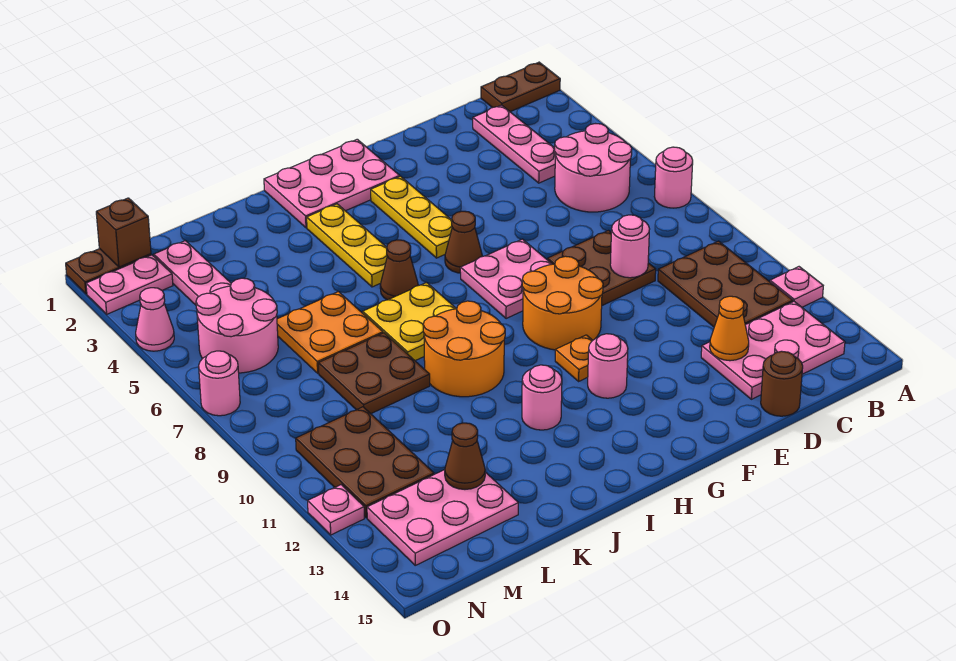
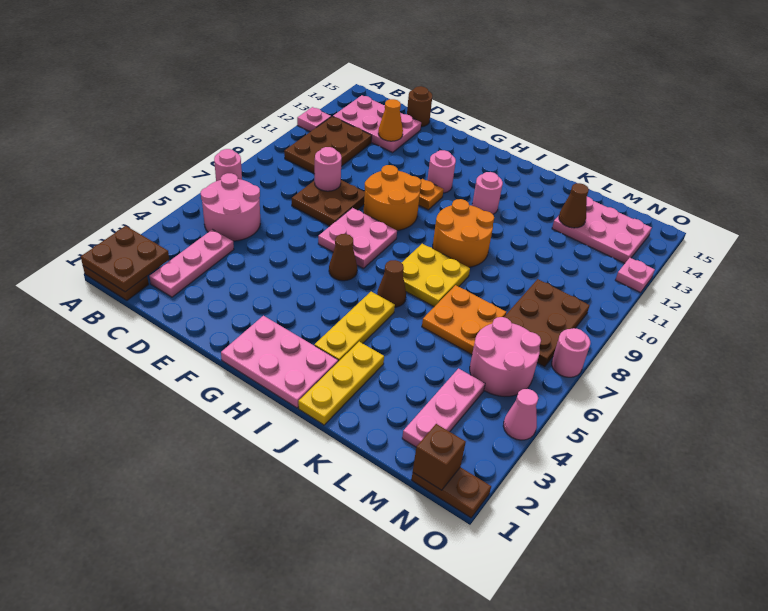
yellow plate G3:G5 level 1 -> yellow plate J1:J3 level 1
brown plate K8:L9 level 1 -> brown plate A1:B2 level 2
brown plate M10:N12 level 1 -> brown plate M7:N9 level 1
pink plate N2:O2 level 1 -> none

